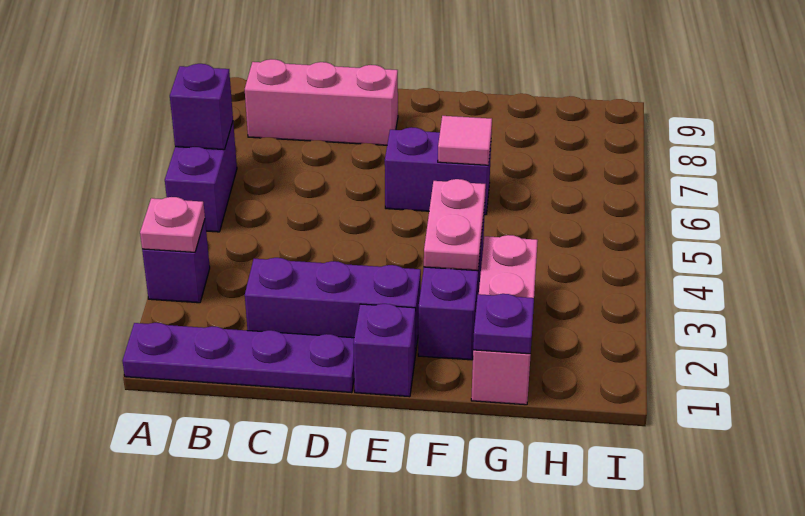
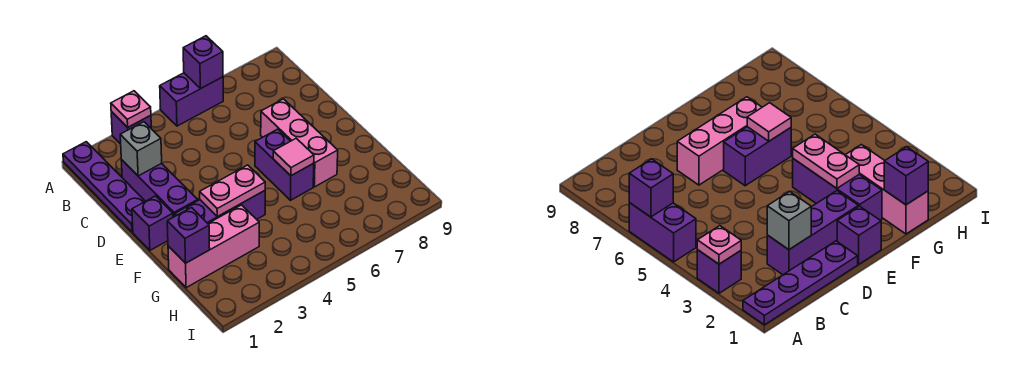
pink brick B8:D8 level 1 -> pink brick D7:F7 level 1
none -> grey brick C2 level 2
purple plate G1 level 2 -> purple brick G1 level 2

